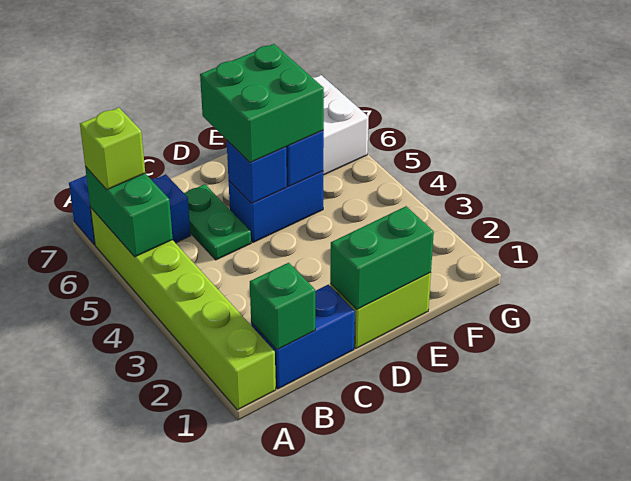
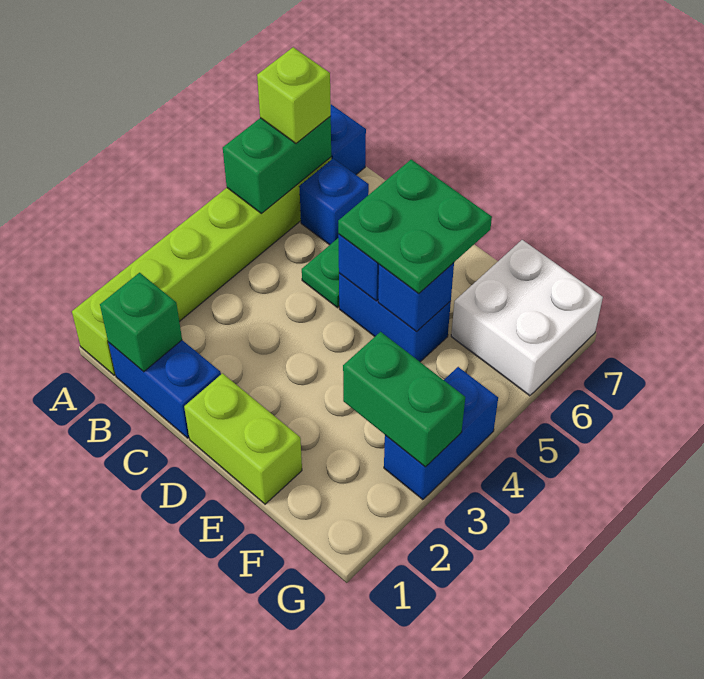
green brick D1:E1 level 2 -> green brick F3:G3 level 2
green brick D5:E6 level 3 -> green plate D5:E6 level 3
none -> blue brick G3:G4 level 1

